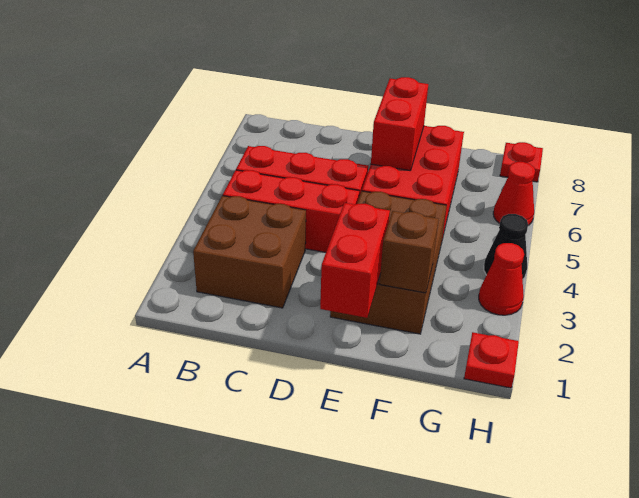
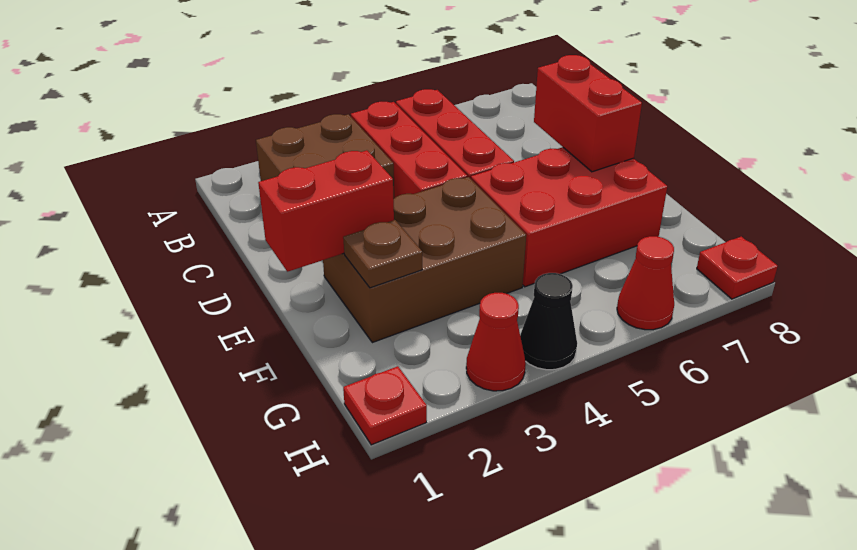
red brick E6:E7 level 2 -> red brick D7:E7 level 2
brown brick F2 level 2 -> brown plate F2 level 2

